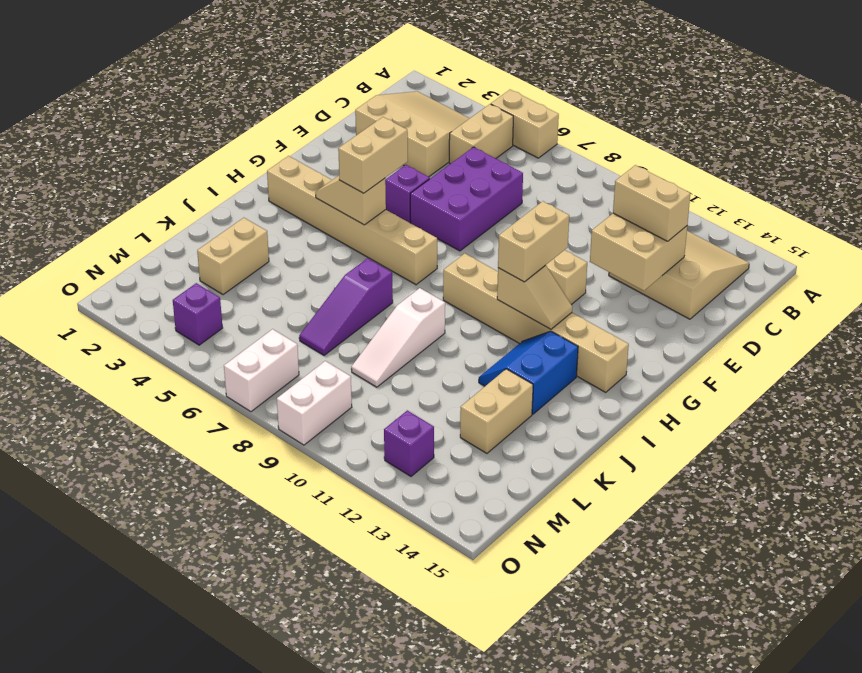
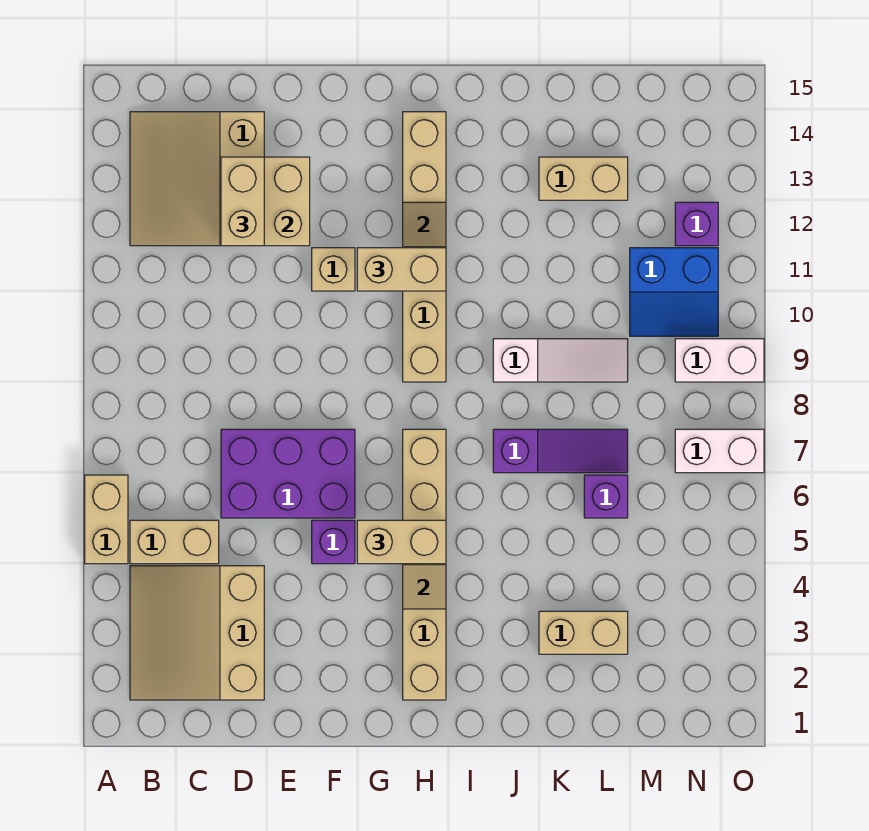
blue slope I12:J13 level 1 top 13 -> blue slope M10:N11 level 1 top 11
purple brick N4 level 1 -> purple brick L6 level 1

